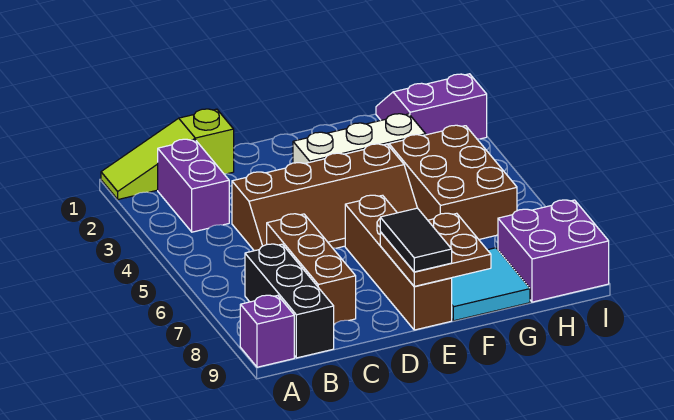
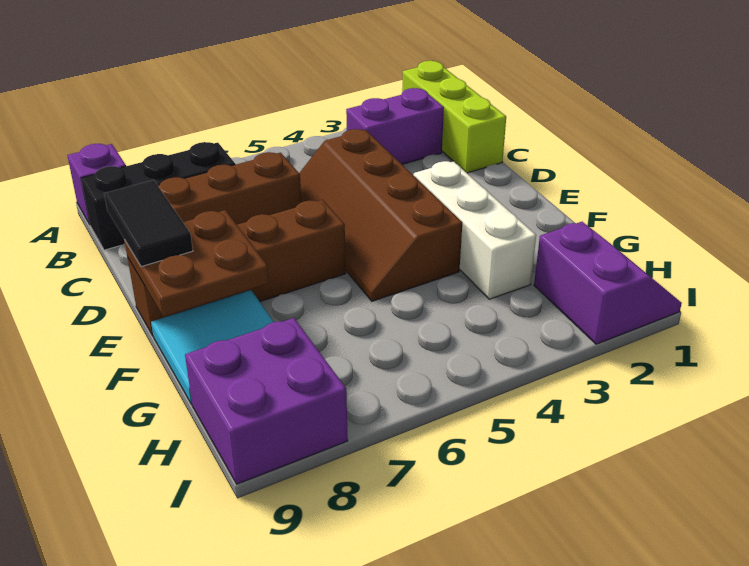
lime slope A1:C1 level 1 top C -> lime brick A1:C1 level 1
black tile E8:E9 level 3 -> black tile D9:E9 level 3
brown brick G4:H6 level 1 -> none

